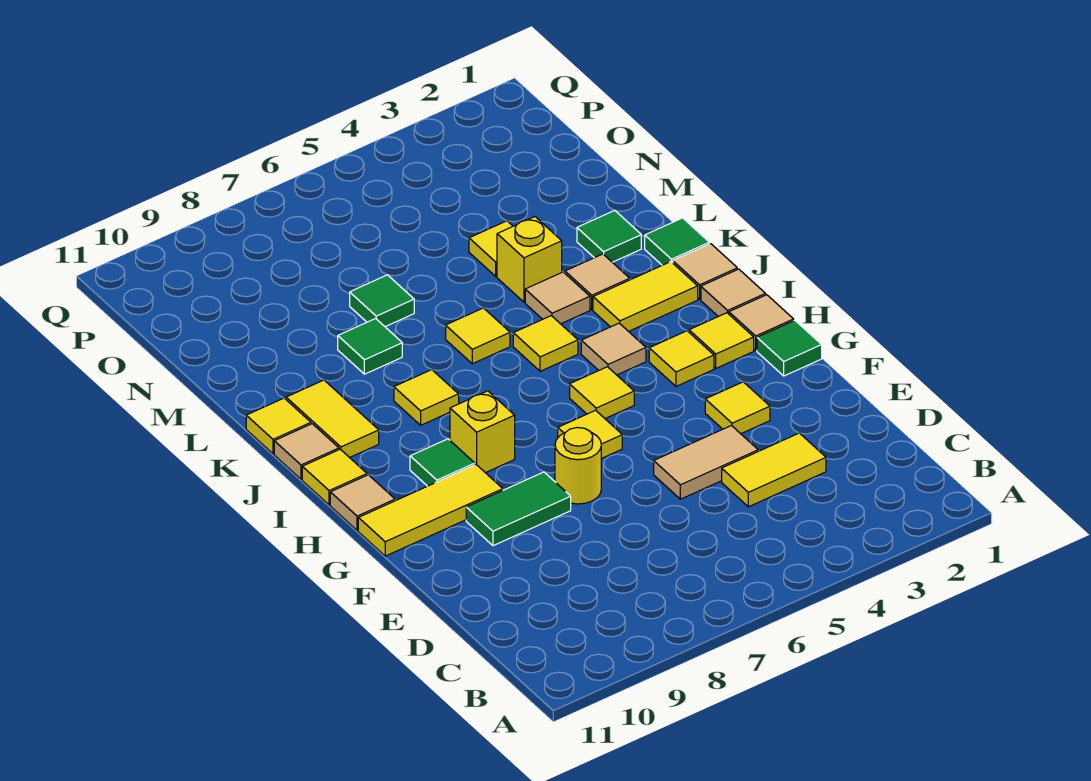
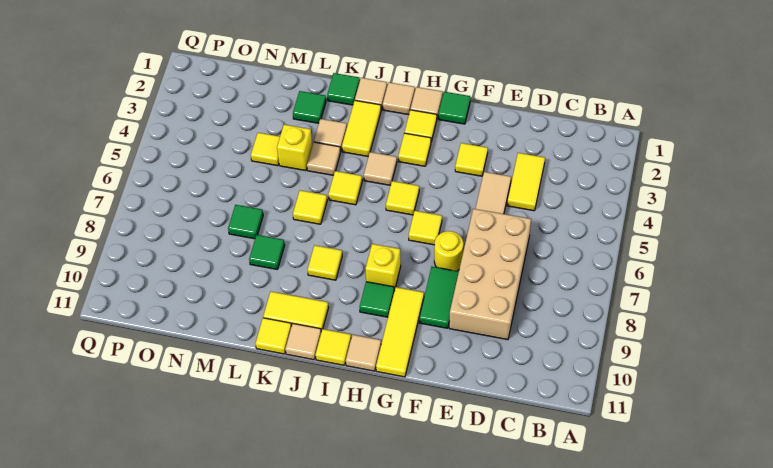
none -> tan brick D6:E9 level 1

